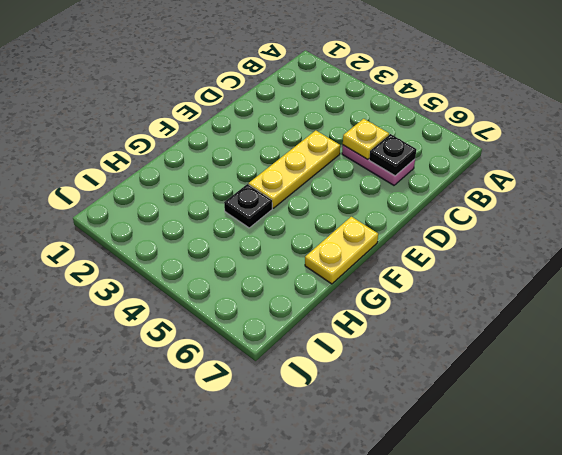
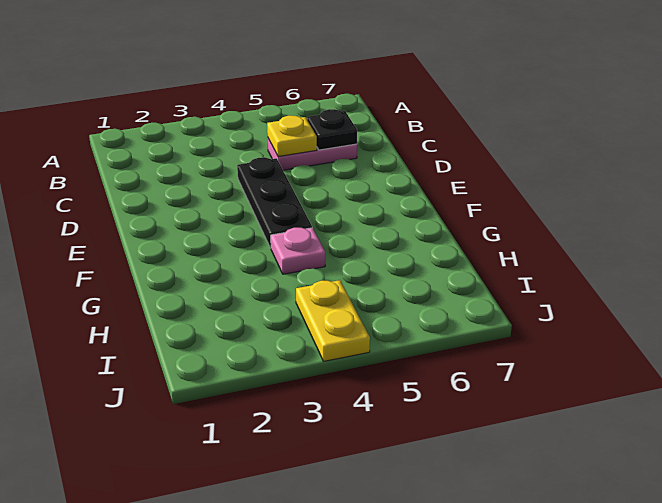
yellow plate D4:F4 level 1 -> black plate D4:F4 level 1
yellow plate F7:G7 level 1 -> yellow plate I4:J4 level 1
black plate G4 level 1 -> pink plate G4 level 1

